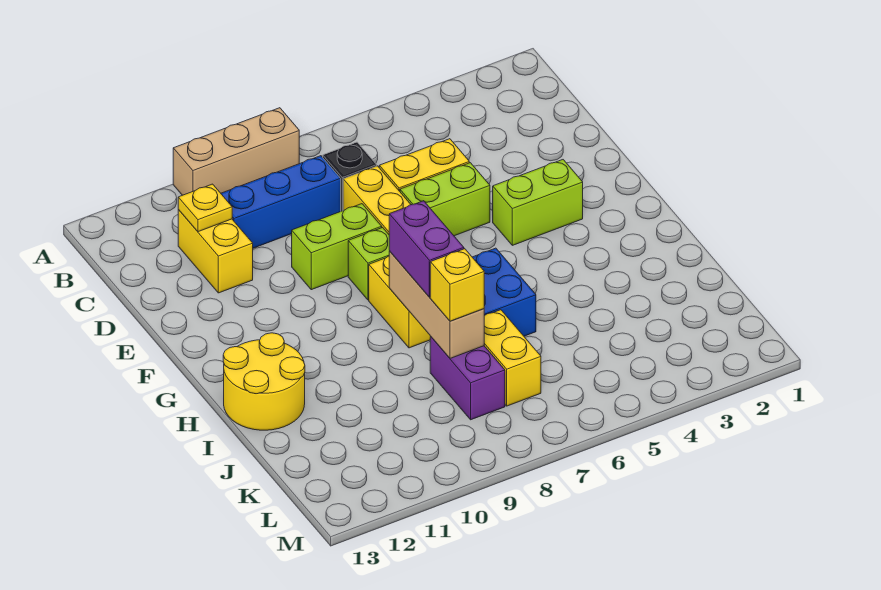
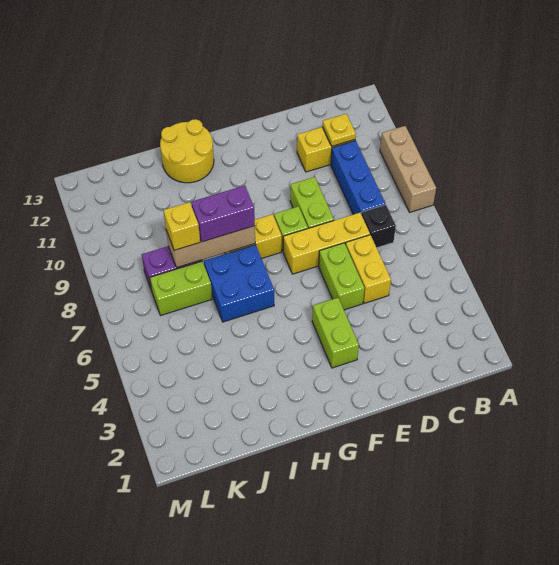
yellow brick J7:K7 level 1 -> lime brick J7:K7 level 1

